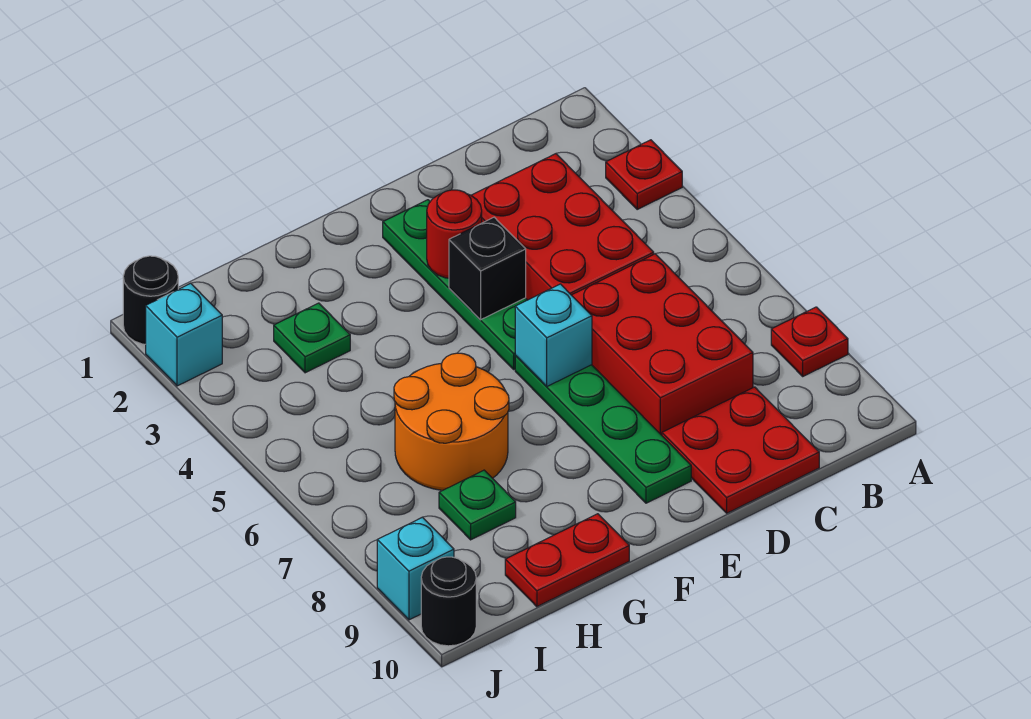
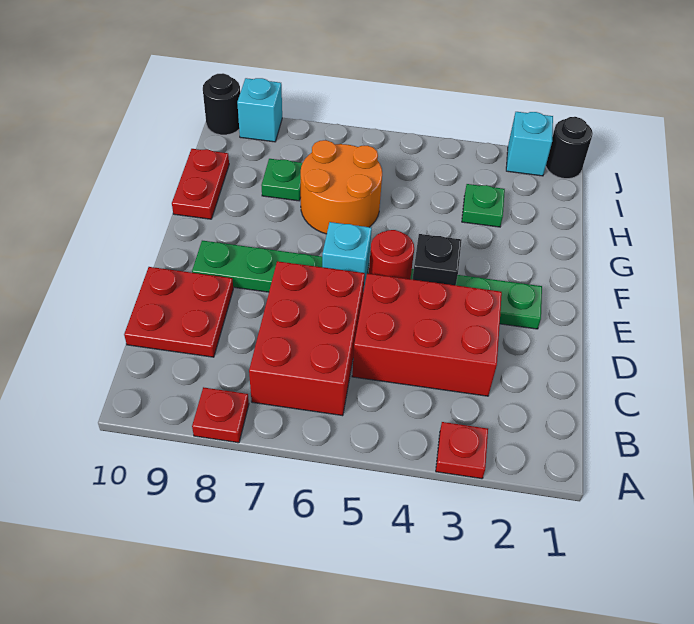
red brick C6:D8 level 1 -> red brick B6:D7 level 1
red round brick E3 level 2 -> red round brick E5 level 2

